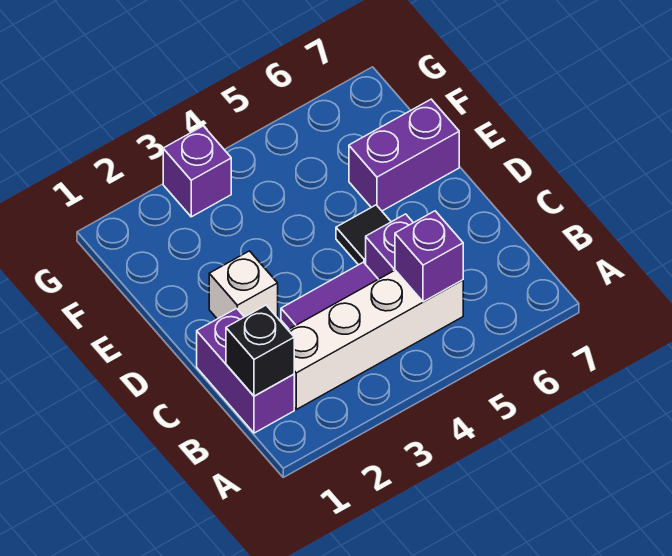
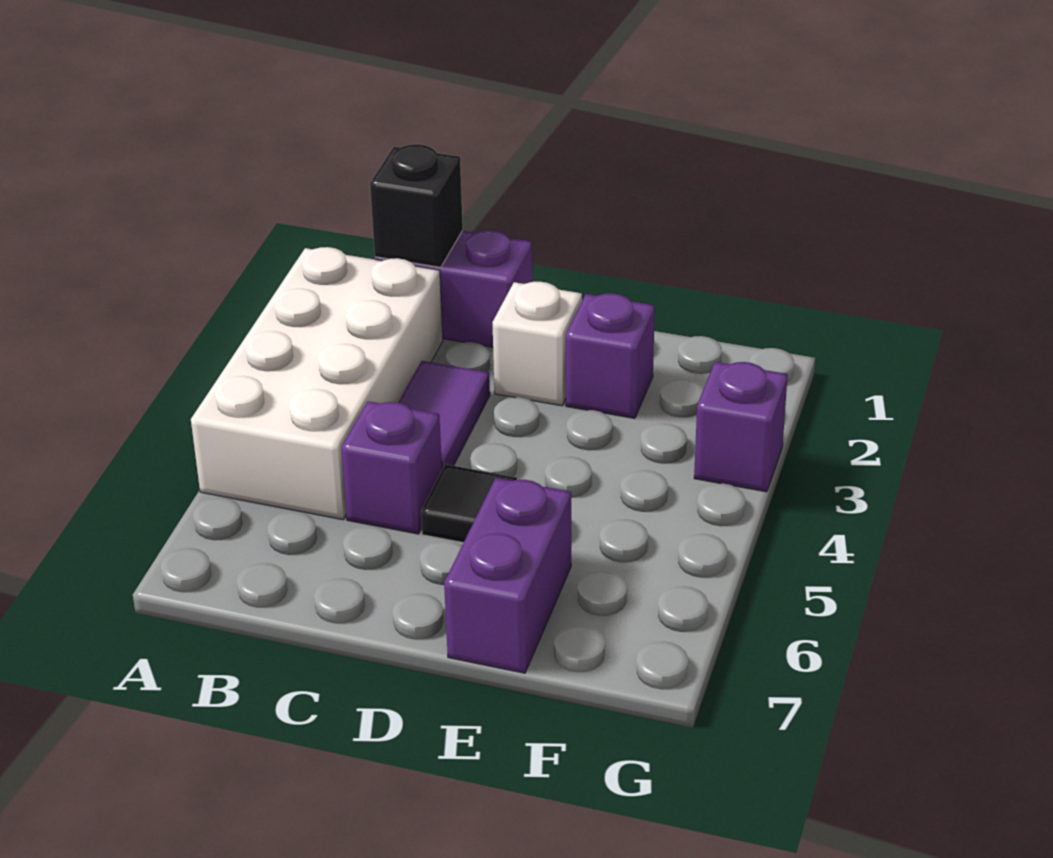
white brick B2:B5 level 1 -> white brick A2:B5 level 1
purple brick B5 level 2 -> purple brick E2 level 1

